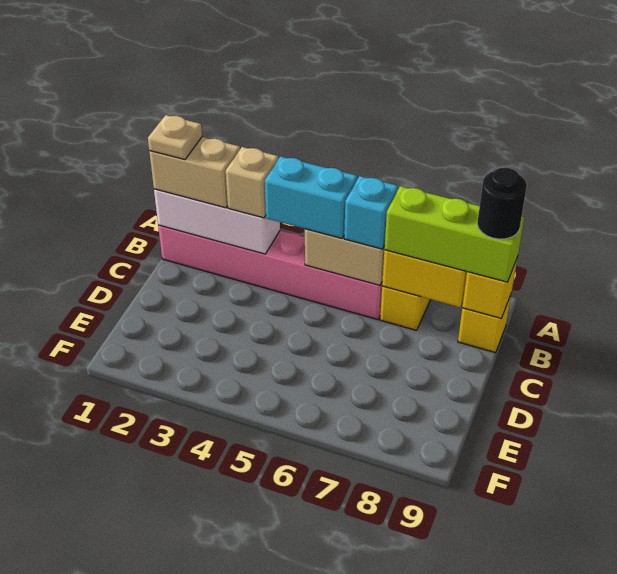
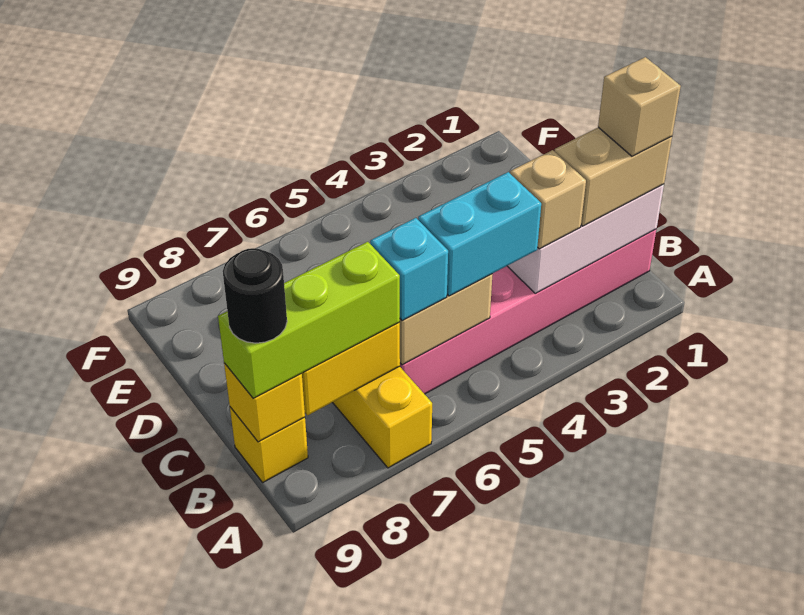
tan plate B1 level 4 -> tan brick B1 level 4

